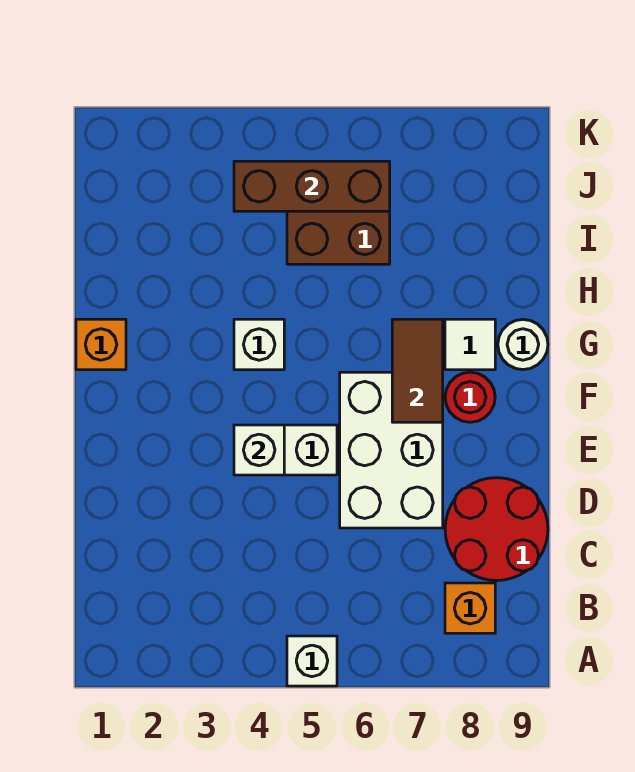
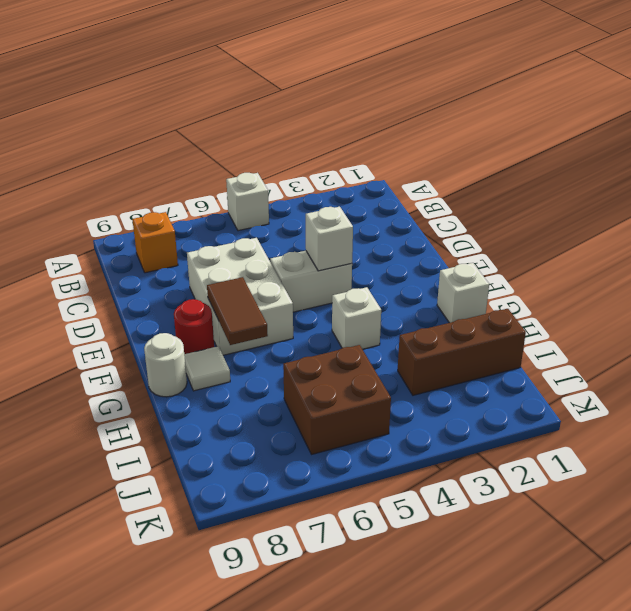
red round brick C8:D9 level 1 -> none
orange brick G1 level 1 -> white brick G1 level 1
brown brick J4:J6 level 2 -> brown brick I1:I3 level 1

